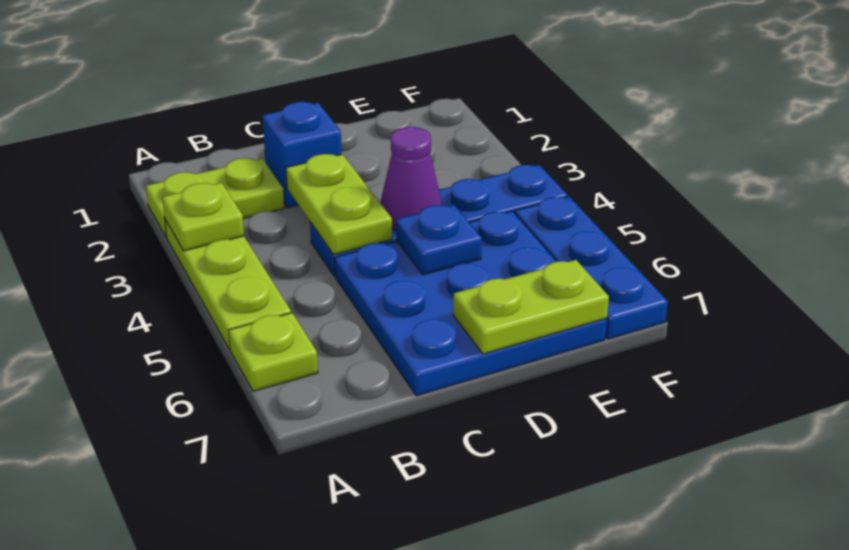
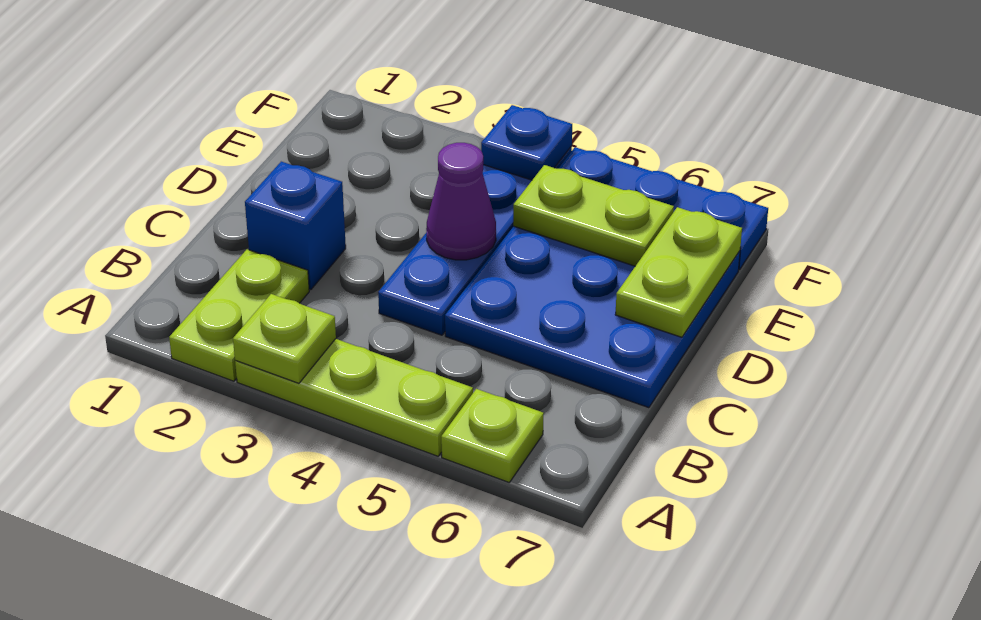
lime plate C3:C4 level 2 -> lime plate E5:E6 level 2
blue plate D5 level 2 -> blue plate F4 level 2

